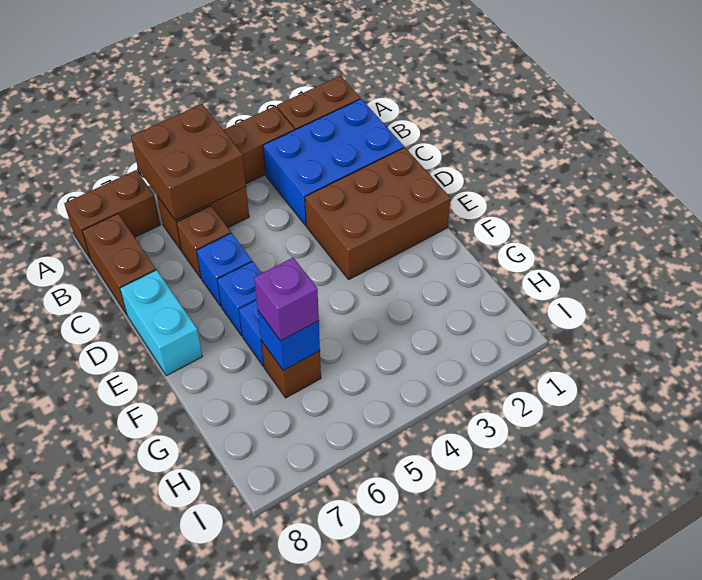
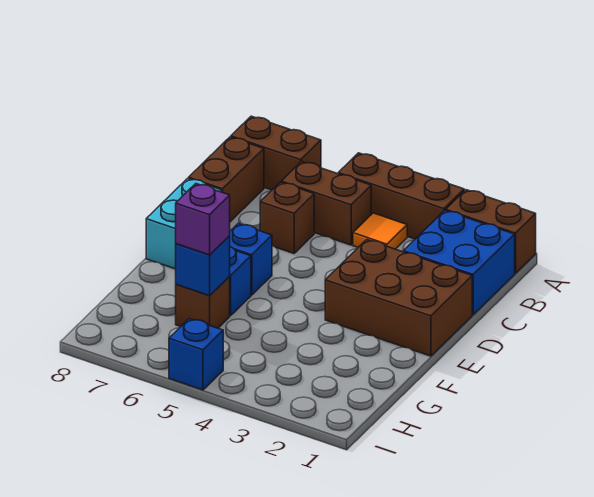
brown brick A5:B6 level 2 -> none
blue brick B1:C3 level 1 -> blue brick B1:C2 level 1
none -> orange tile B4 level 1
blue brick D6 level 1 -> blue brick I5 level 1

